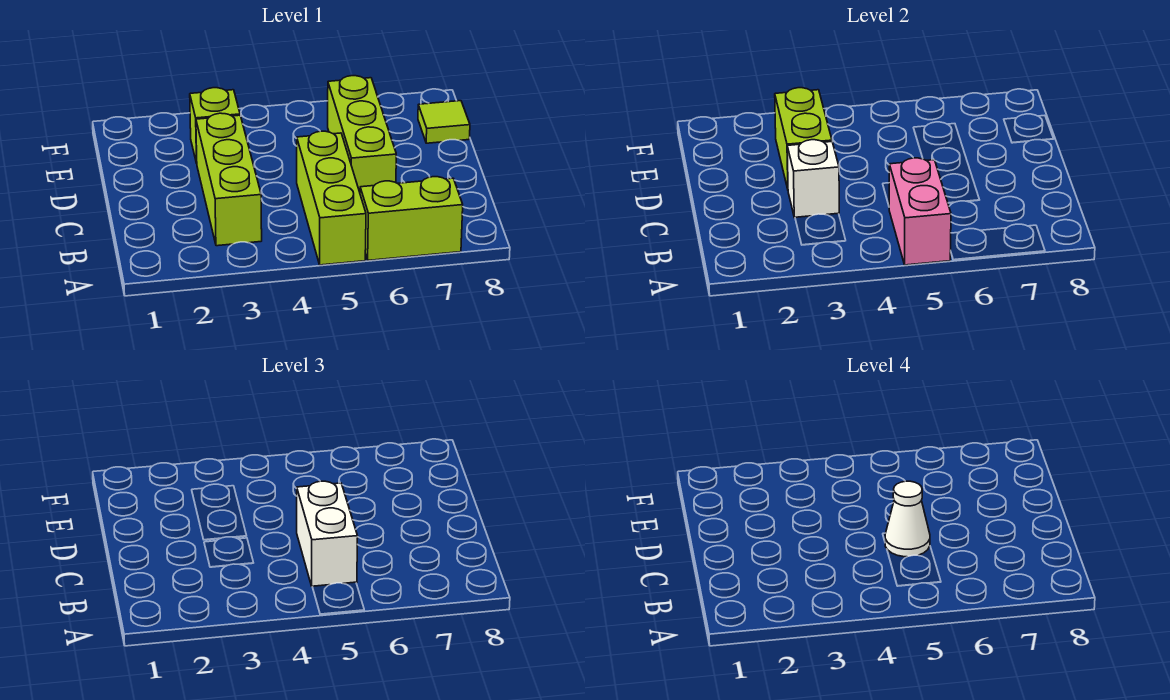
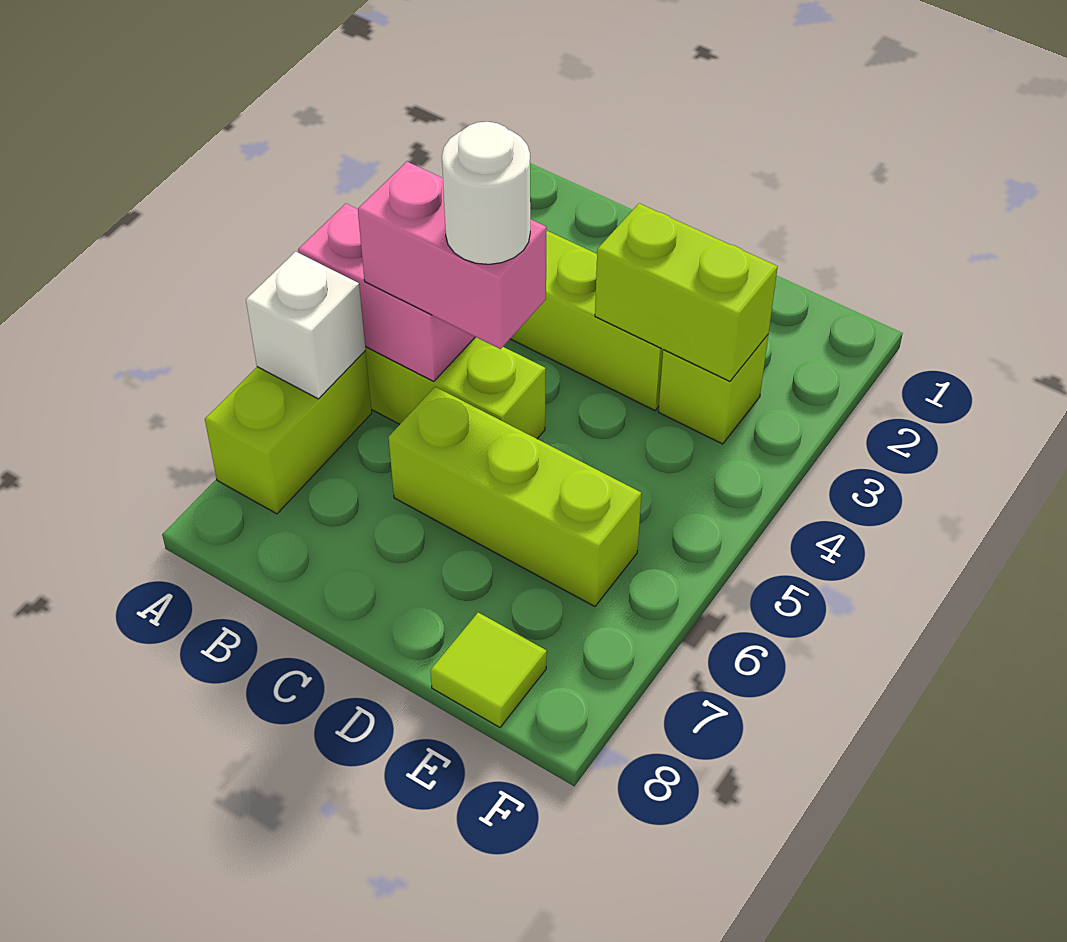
white brick B5:C5 level 3 -> pink brick B5:C5 level 3
white brick C3 level 2 -> white brick A6 level 2
white cone C5 level 4 -> white round brick C5 level 4

